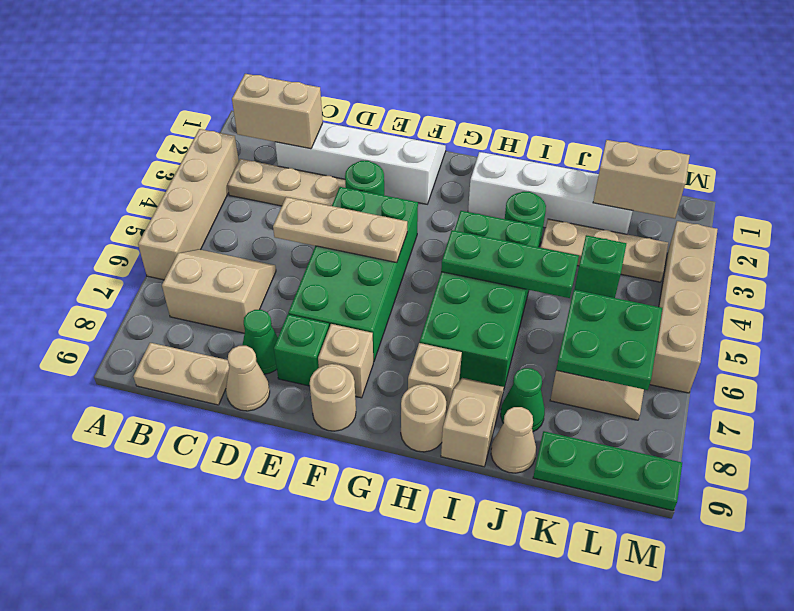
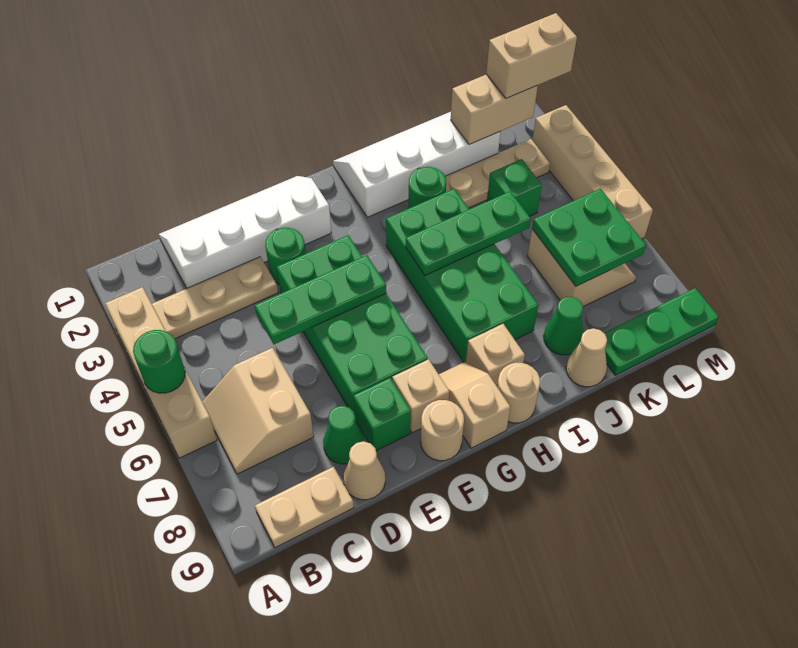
none -> green round brick A5 level 2
tan brick B2:C2 level 2 -> tan brick L2:M2 level 3
tan slope B6:C7 level 1 top 7 -> tan slope B6:C7 level 1 top C
tan plate D5:F5 level 2 -> green plate D5:F5 level 2
tan slope I8:I9 level 1 top 9 -> tan slope G8:G9 level 1 top 9

